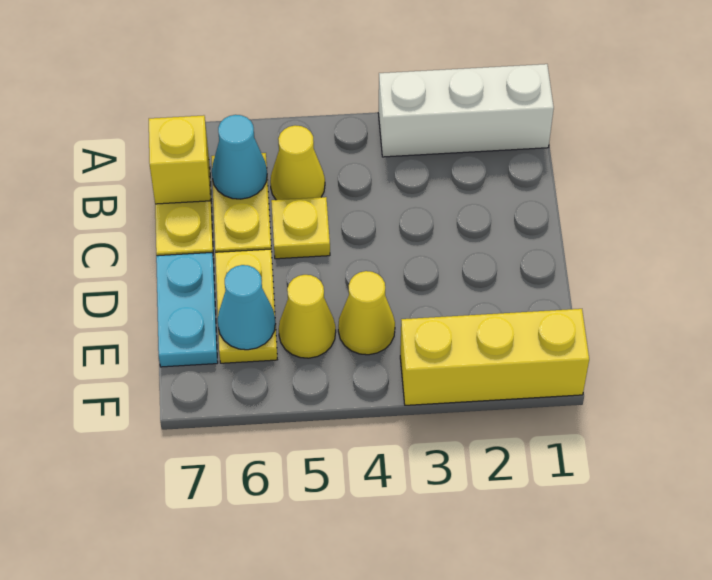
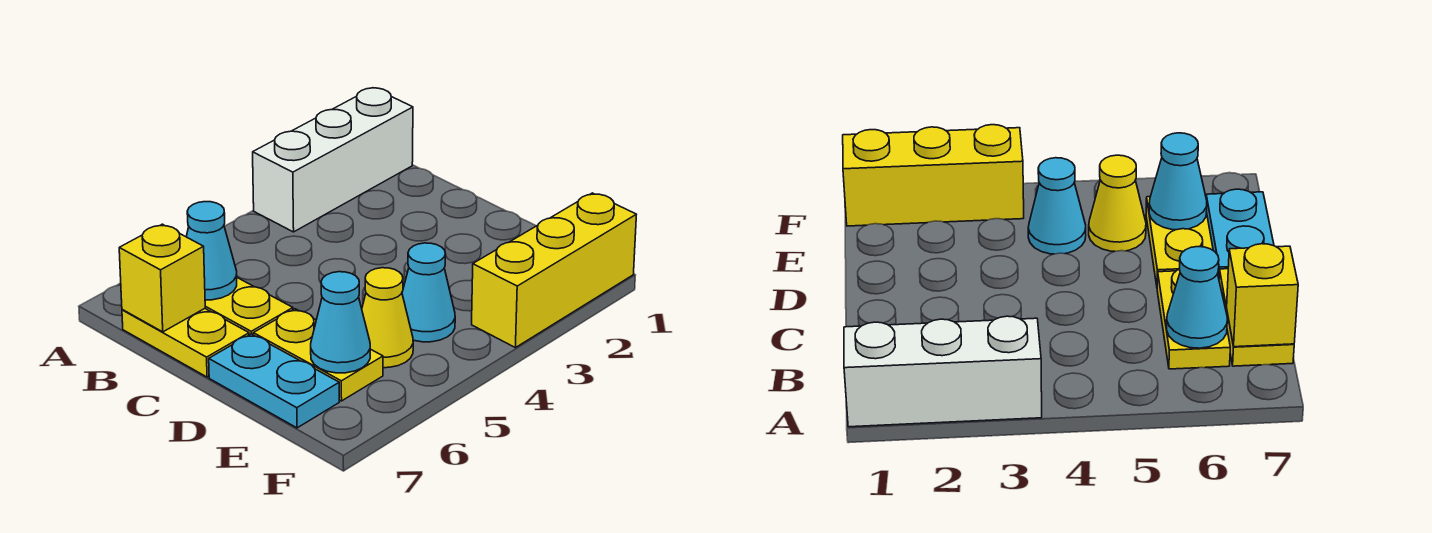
yellow cone B5 level 1 -> none
yellow plate C5 level 1 -> none
yellow cone E4 level 1 -> cyan cone E4 level 1

